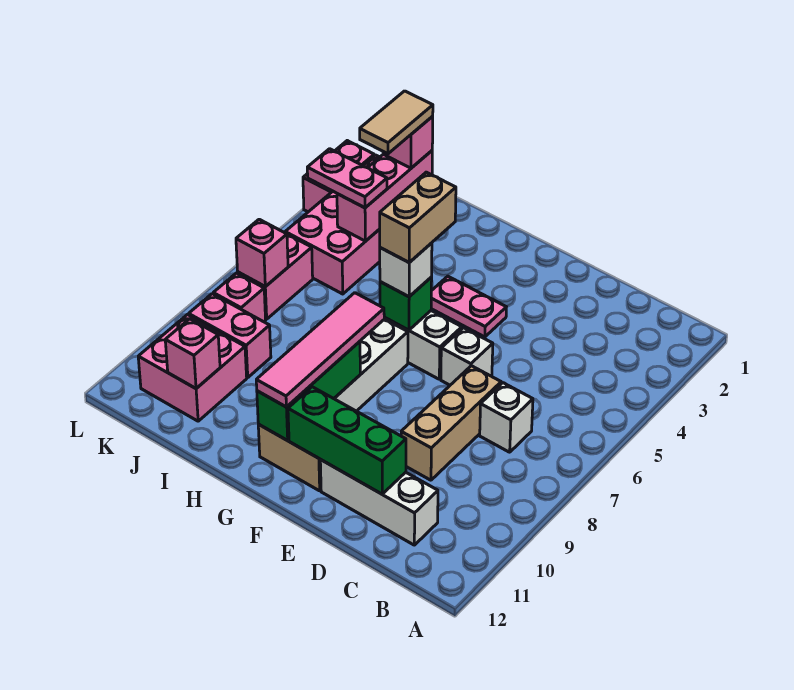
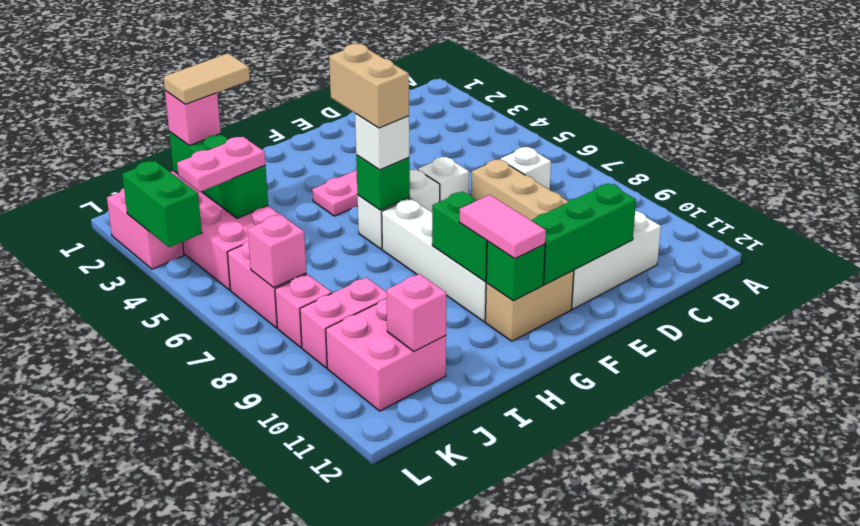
pink tile G8:G11 level 3 -> pink tile G10:G11 level 3
pink brick J2:J4 level 2 -> green brick J2:J4 level 2
tan tile J2:J3 level 4 -> tan tile I2:J2 level 4
none -> green brick L3:L4 level 2

